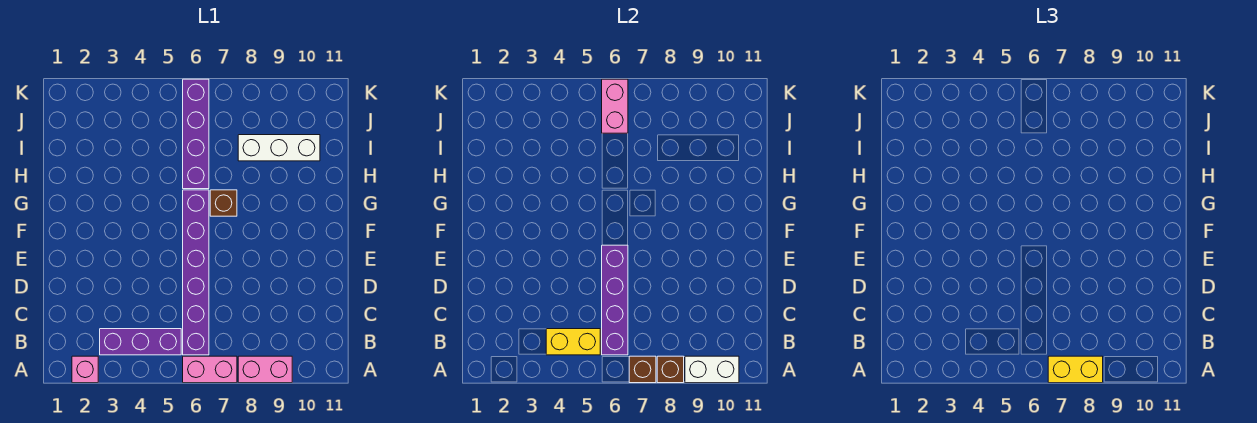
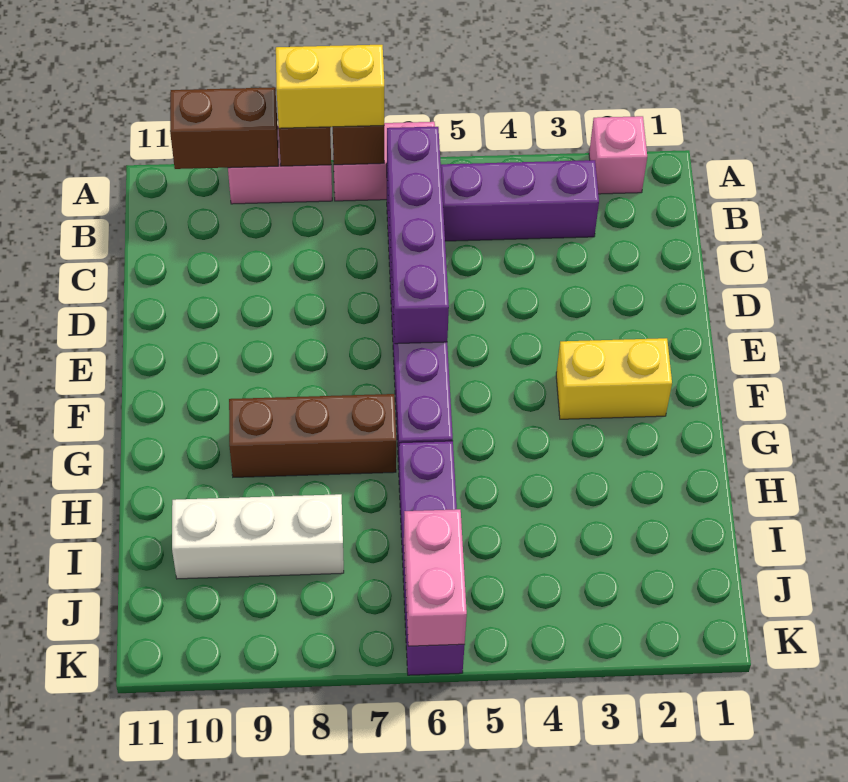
white brick A9:A10 level 2 -> brown brick A9:A10 level 2
yellow brick B4:B5 level 2 -> yellow brick F2:F3 level 1
brown brick G7 level 1 -> brown brick G7:G9 level 1

